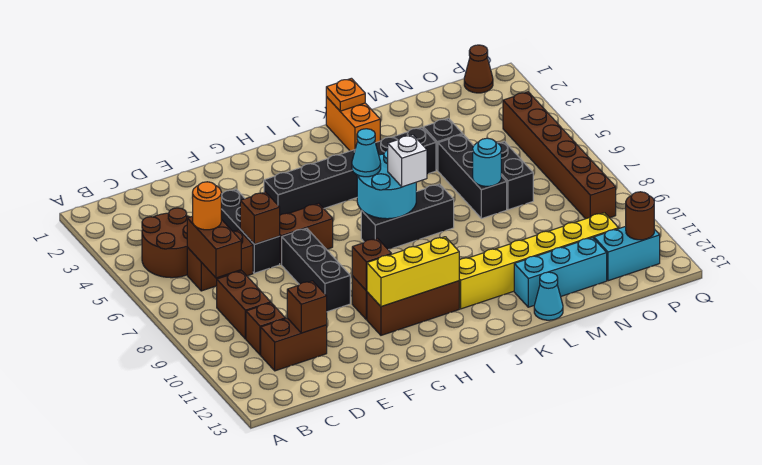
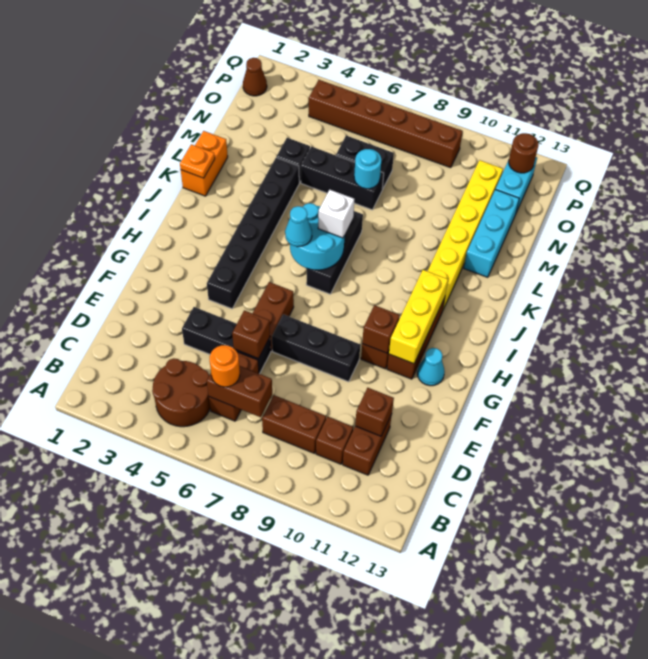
orange brick K1:K2 level 1 -> orange brick K1:L1 level 1
cyan cone L13 level 1 -> cyan cone G12 level 1

